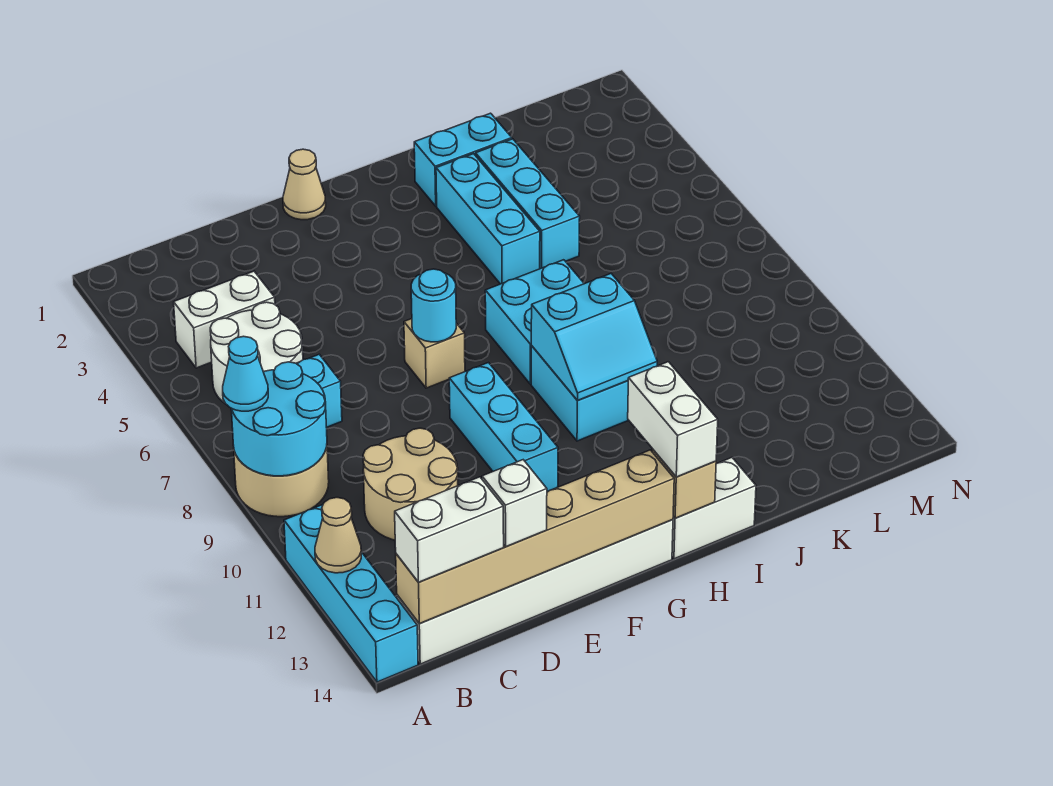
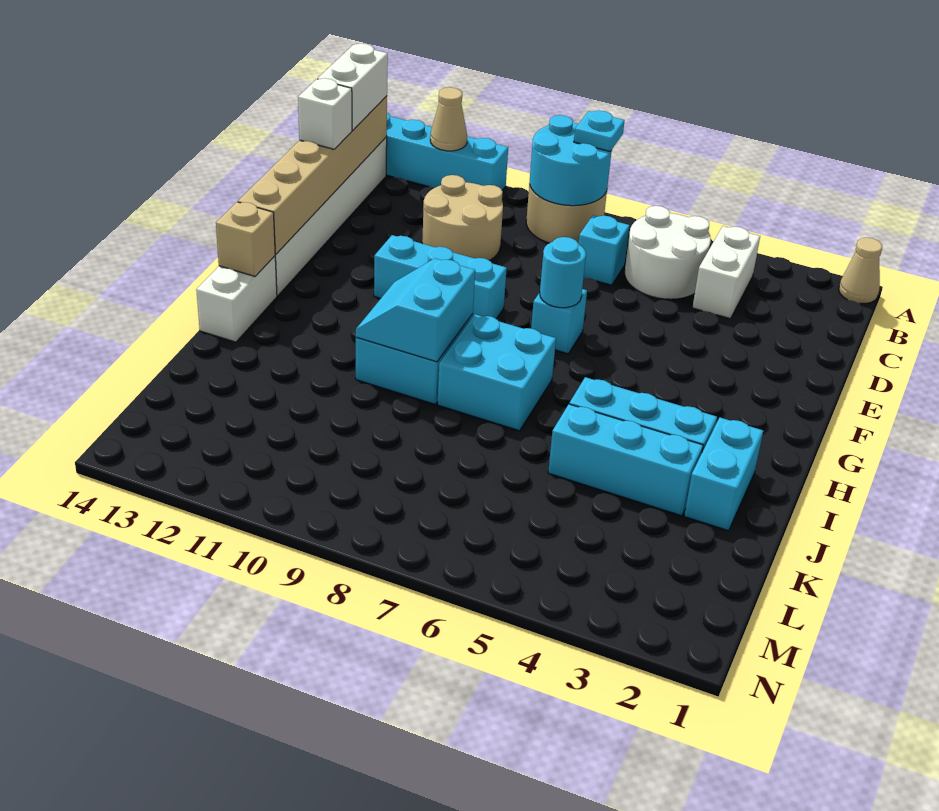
cyan cone A8 level 3 -> cyan plate A8 level 3
tan cone F1 level 1 -> tan cone A1 level 1
tan brick F7 level 1 -> cyan brick F7 level 1
white brick H13:H14 level 3 -> none

